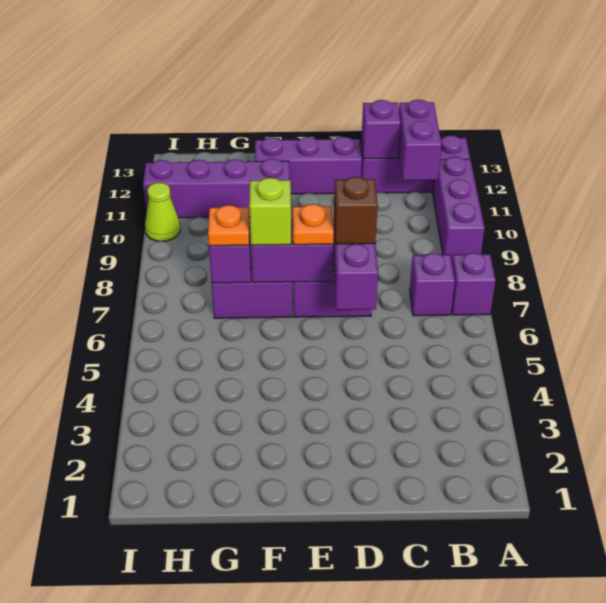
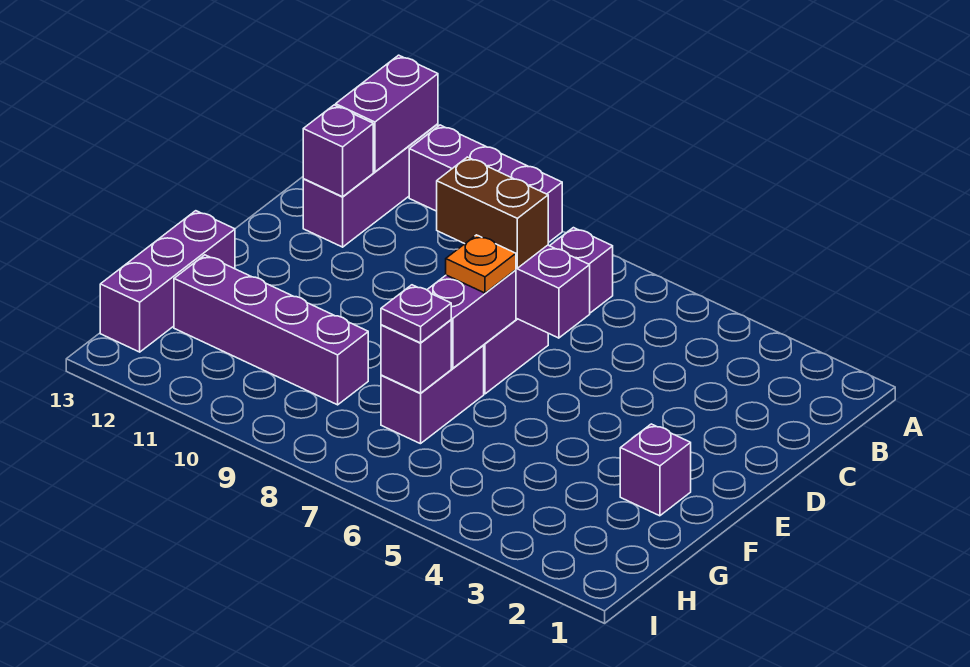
purple brick A7 level 1 -> purple brick F2 level 1
purple brick B11:B12 level 2 -> purple brick A12:B12 level 2
brown brick D7 level 3 -> brown brick D7:D8 level 3
purple brick D12:F12 level 1 -> purple brick F13:H13 level 1
lime brick F7 level 3 -> none
purple brick F11:I11 level 1 -> purple brick G9:G12 level 1
orange plate G7 level 3 -> purple plate G7 level 3
lime cone I10 level 1 -> none

